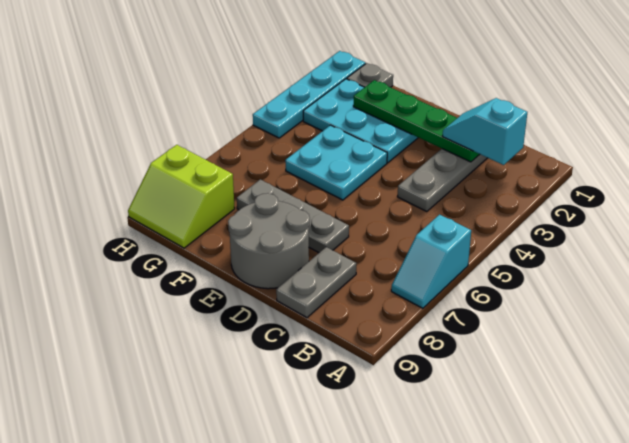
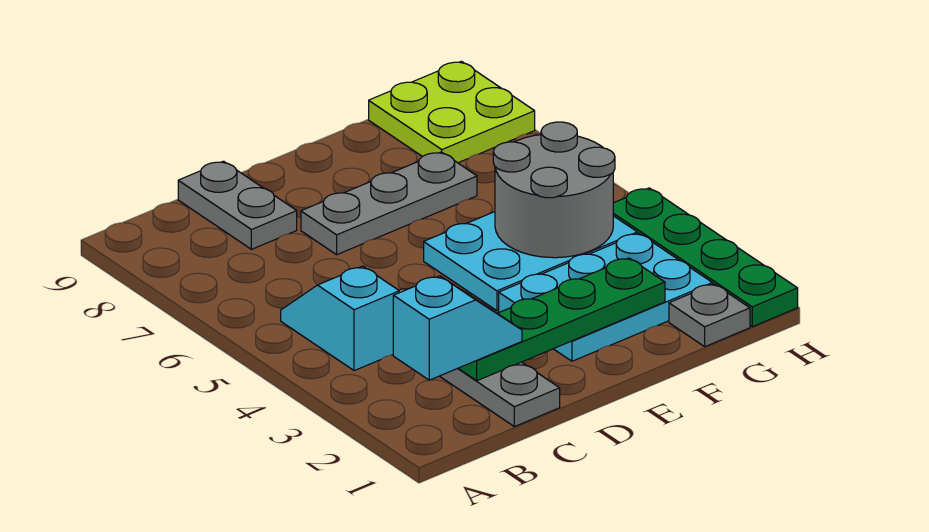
cyan slope A6:A7 level 1 top 6 -> cyan slope B4:B5 level 1 top 4
grey round brick D8:E9 level 1 -> grey round brick F4:G5 level 2
cyan plate E4:F5 level 1 -> cyan plate E4:G5 level 1
lime slope G8:H9 level 1 top 8 -> lime plate G8:H9 level 1
cyan plate H1:H4 level 1 -> green plate H1:H4 level 1

